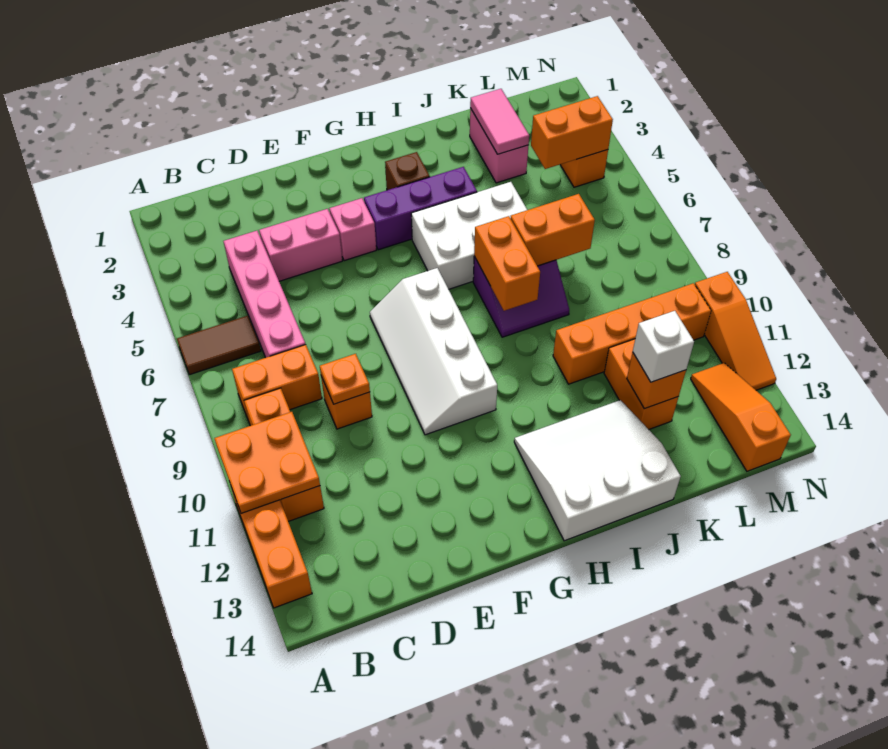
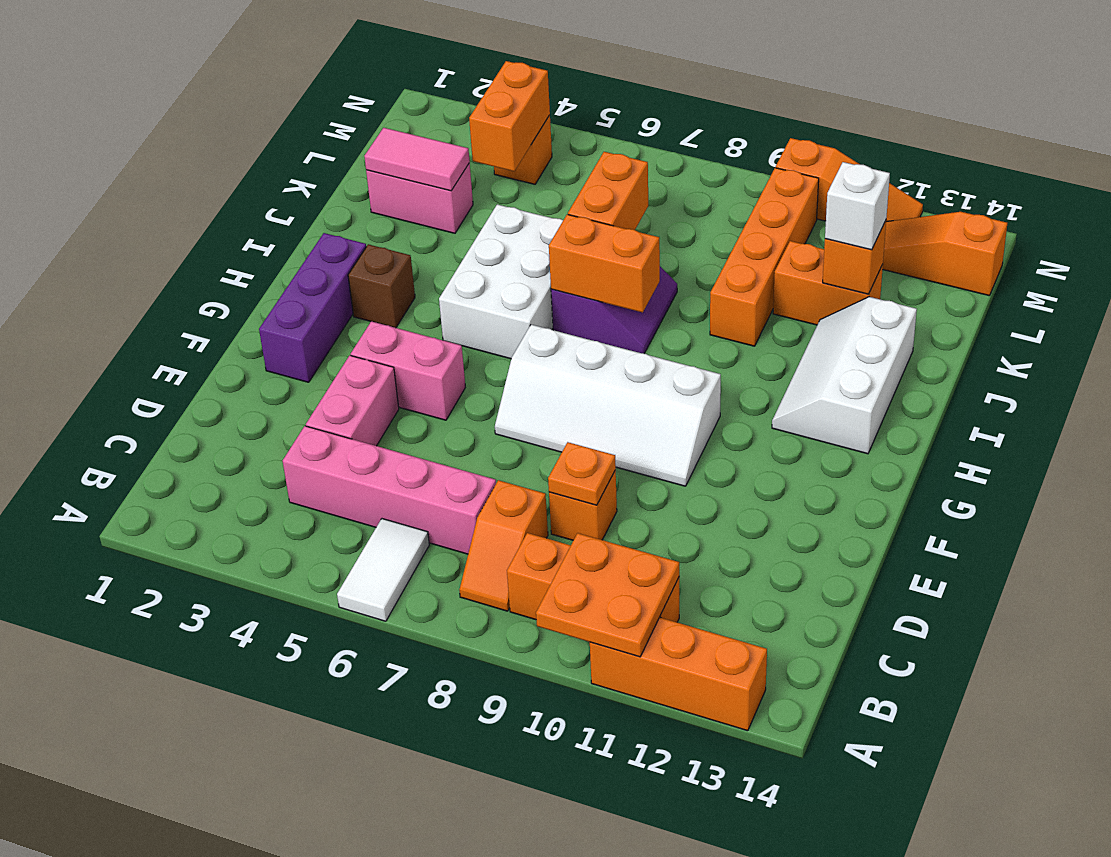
brown tile A6:B6 level 1 -> white tile A6:B6 level 1
orange brick B8:C8 level 1 -> orange slope B8:C8 level 1 top C
pink brick F4 level 1 -> pink brick F4:F5 level 1
purple brick G4:I4 level 1 -> purple brick F2:H2 level 1
white slope H12:J14 level 1 top 14 -> white slope H12:J13 level 1 top 13

